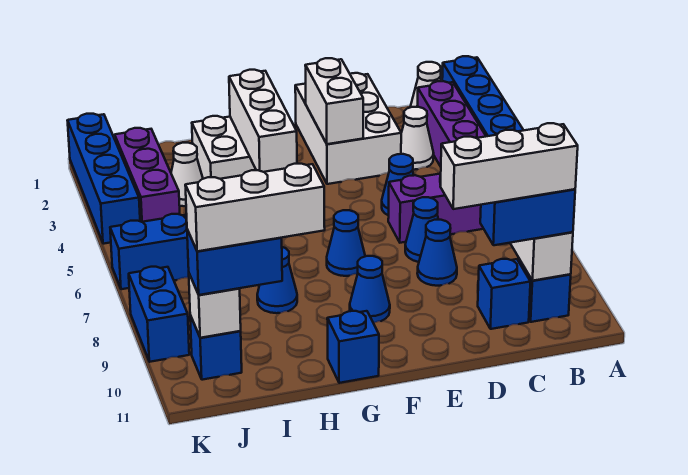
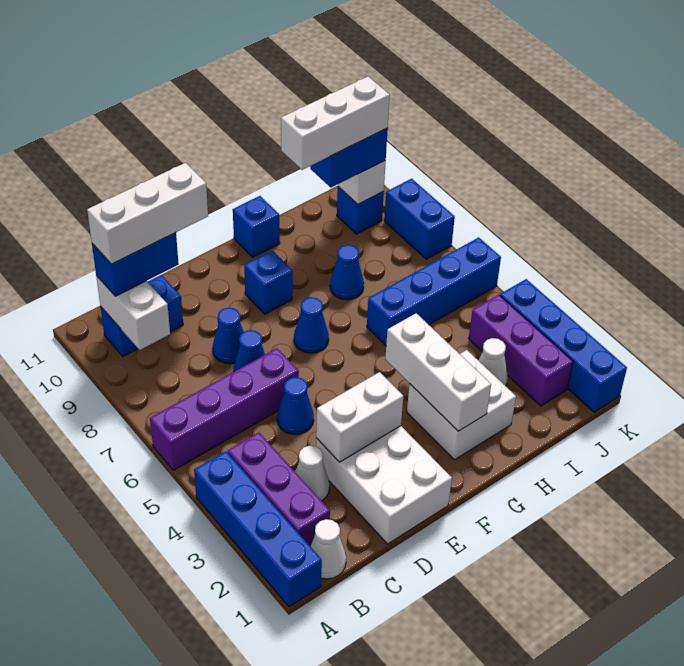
white brick E2:E3 level 2 -> white brick D3:E3 level 2
blue cone F9 level 1 -> blue brick F9 level 1

